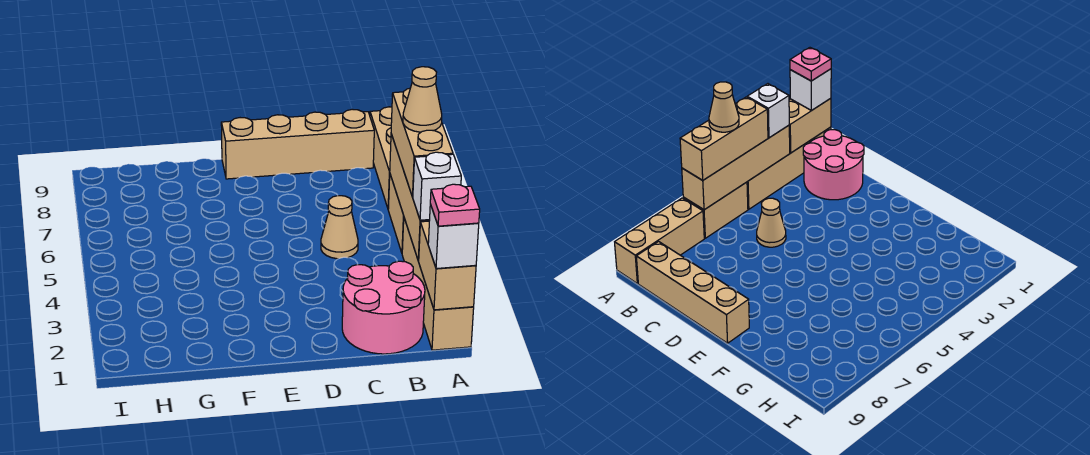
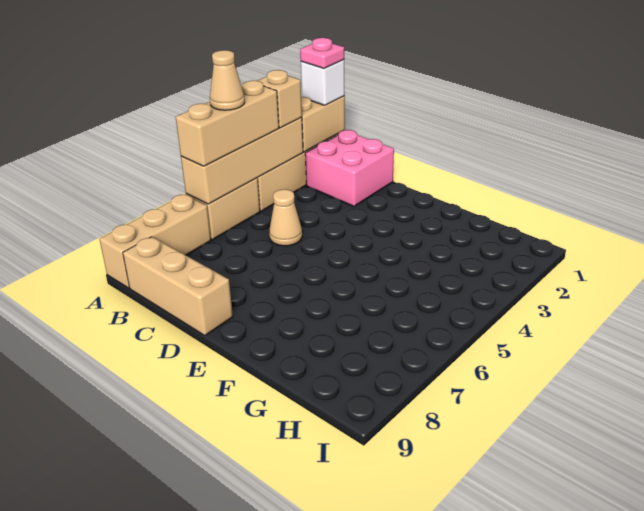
white brick A3 level 3 -> tan brick A3 level 3
pink round brick B1:C2 level 1 -> pink brick B1:C2 level 1
tan brick B9:E9 level 1 -> tan brick B9:D9 level 1

